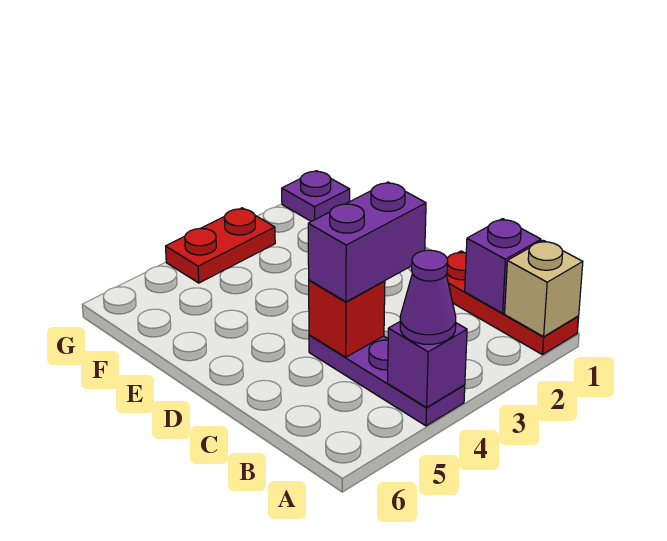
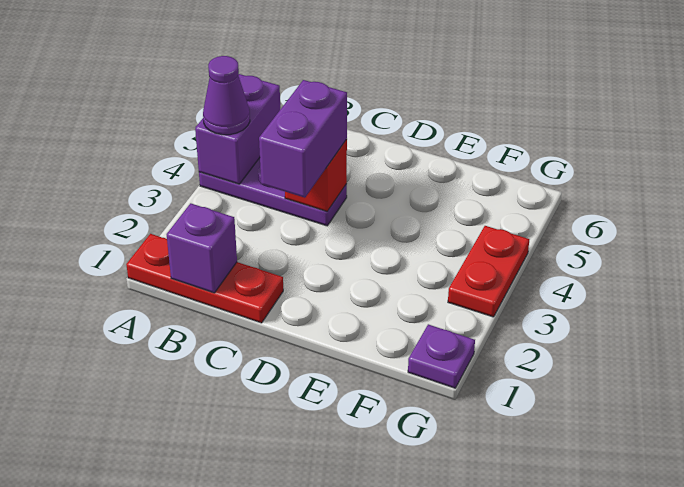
tan brick A1 level 2 -> none
purple brick A4 level 2 -> purple brick A4:A5 level 2

